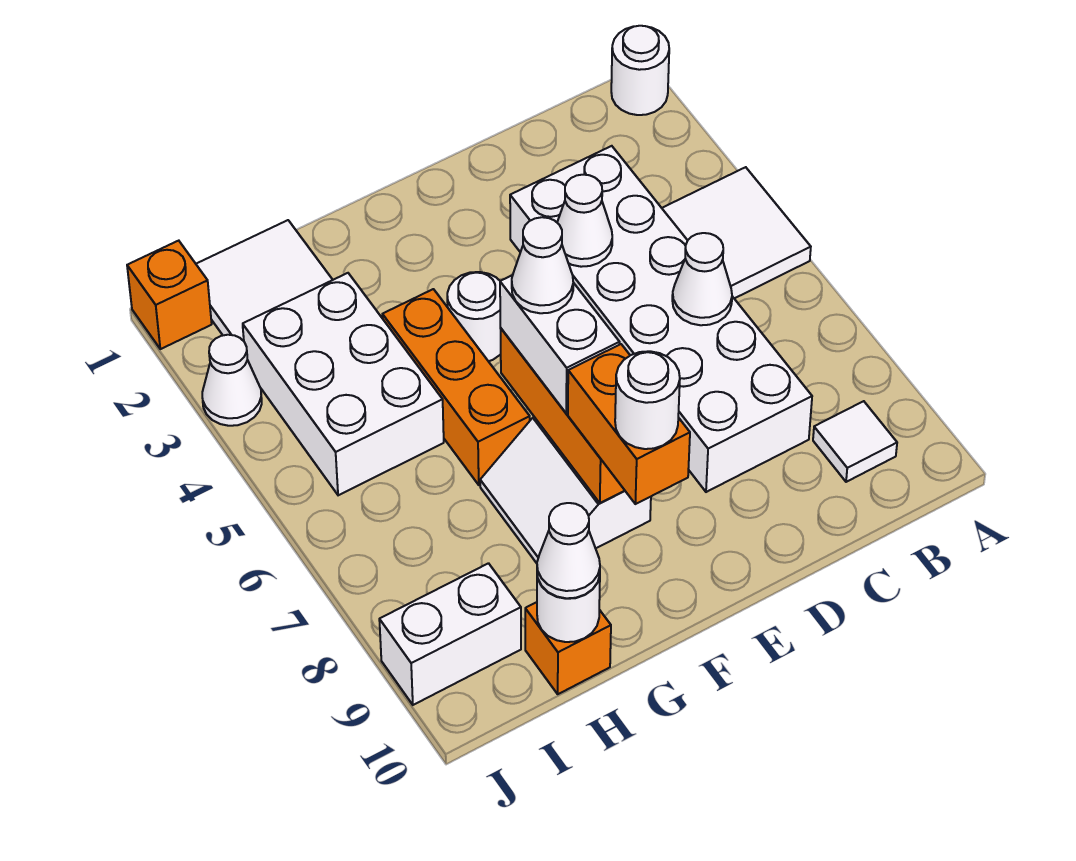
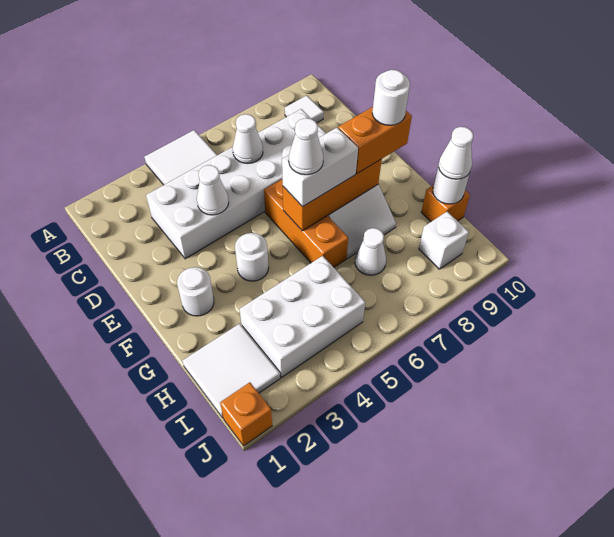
white round brick A1 level 1 -> white round brick F2 level 1
orange brick G4:G6 level 1 -> orange brick E6:G6 level 1
white brick I9:J9 level 1 -> white brick I9 level 1
white cone J3 level 1 -> white cone H7 level 1

